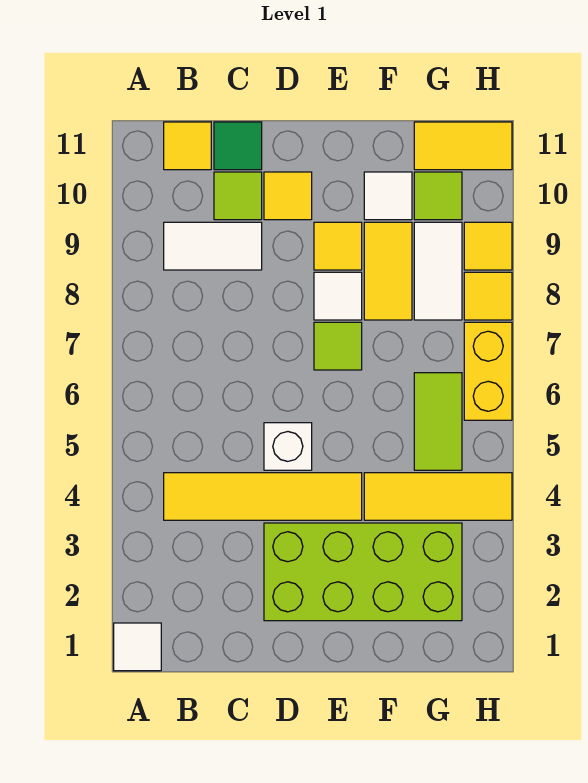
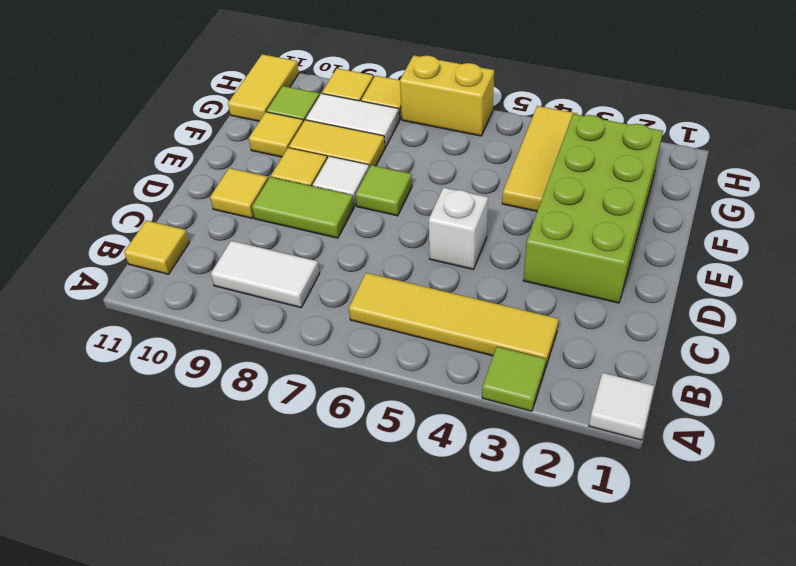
yellow tile B4:E4 level 1 -> yellow tile B3:B6 level 1
white tile B9:C9 level 1 -> white tile B8:B9 level 1
lime tile C10 level 1 -> lime tile A3 level 1
green tile C11 level 1 -> none
white tile F10 level 1 -> yellow tile F10 level 1
lime tile G5:G6 level 1 -> lime tile D8:D9 level 1

